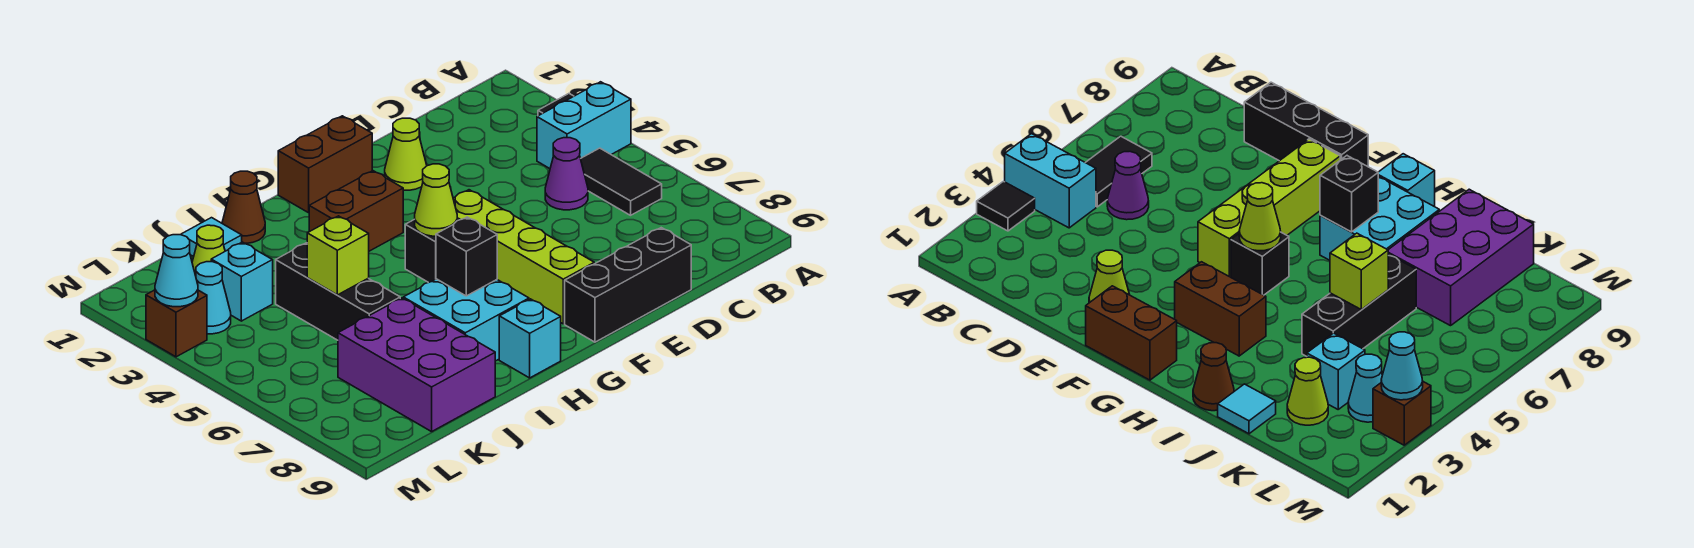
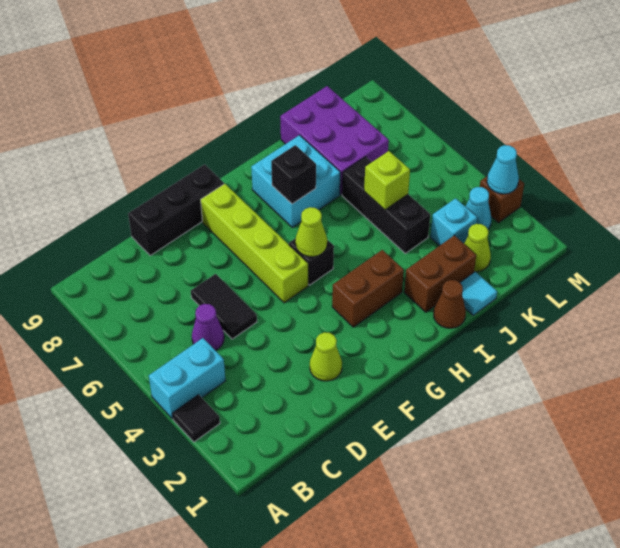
black tile B5:B6 level 1 -> black tile D5:D6 level 1
brown brick F1:G1 level 1 -> brown brick I2:J2 level 1
cyan brick H9 level 1 -> none

